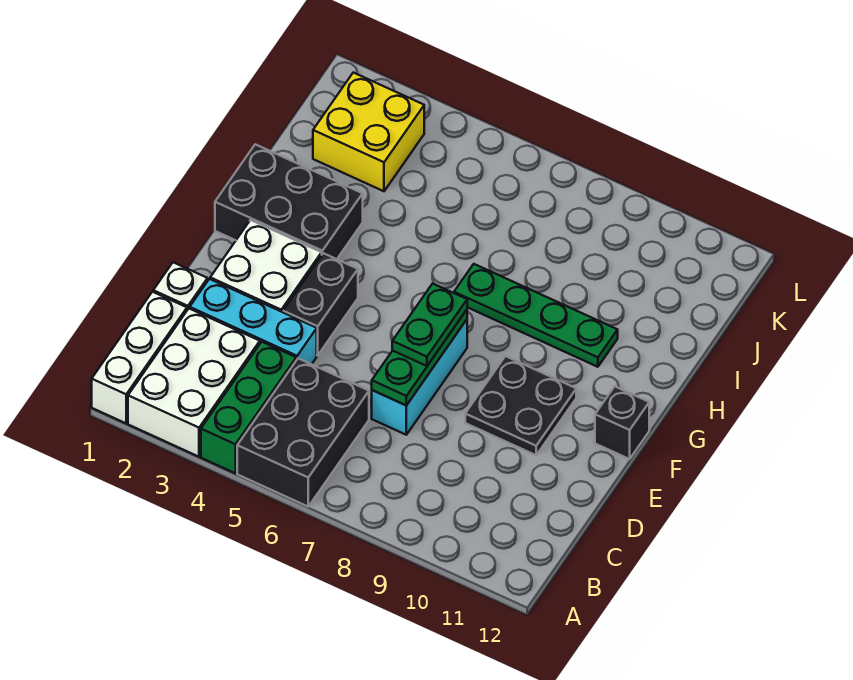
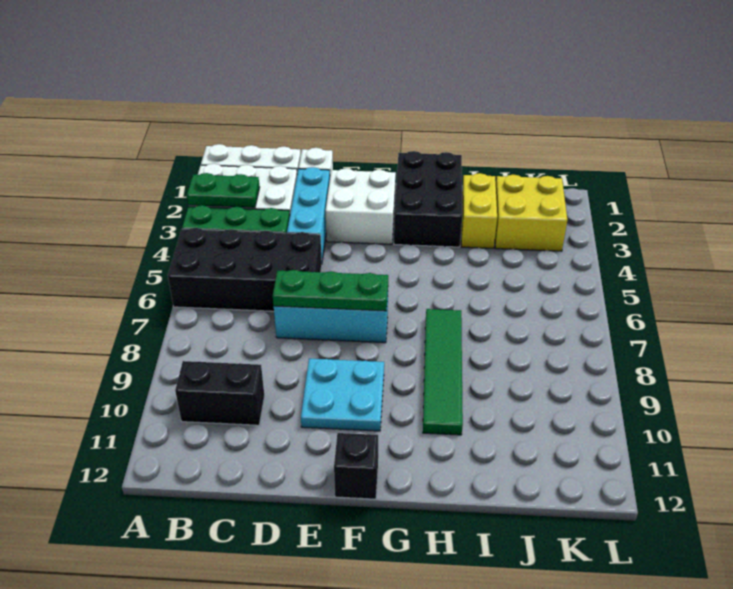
black brick A5:C6 level 1 -> black brick A5:D6 level 1
black brick E4:F4 level 1 -> black brick B10:C10 level 1
green plate E7:F7 level 3 -> green plate A3:B3 level 2
black plate E9:F10 level 1 -> cyan plate E9:F10 level 1
green plate H7:H10 level 1 -> green tile H7:H10 level 1
none -> yellow brick I2:I3 level 1

